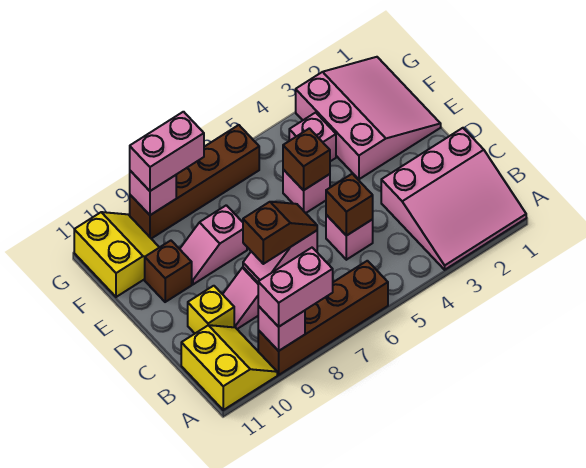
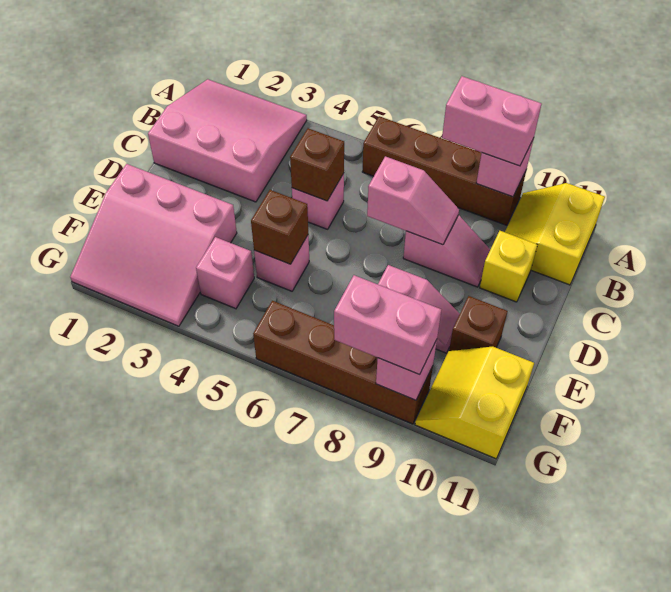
brown slope C7:C8 level 3 top 8 -> none
pink slope E1:G3 level 1 top 3 -> pink slope E1:G3 level 1 top E

